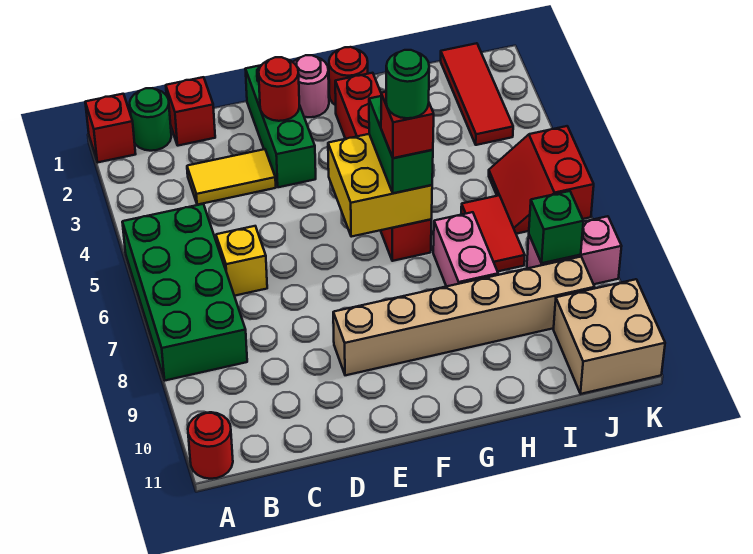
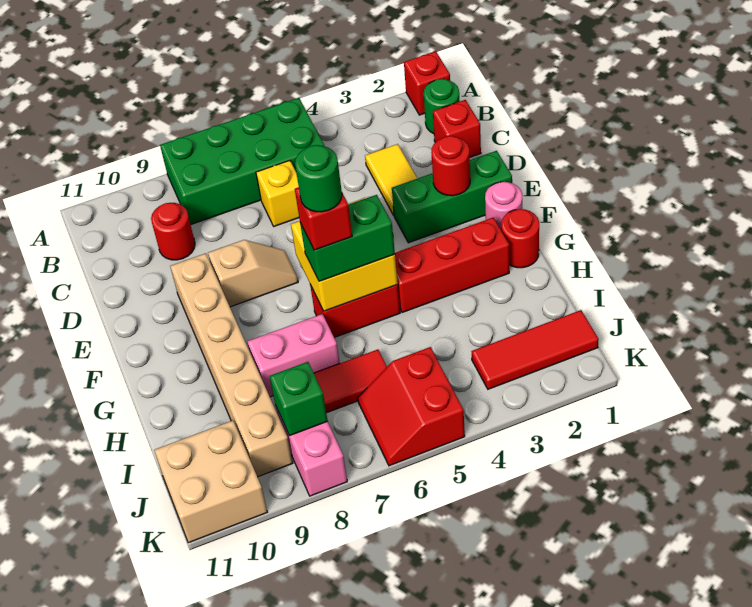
red round brick A11 level 1 -> red round brick C9 level 1
none -> tan slope E7:E8 level 1 top 8
red slope J5:K6 level 1 top K -> red slope J5:K6 level 1 top 5

